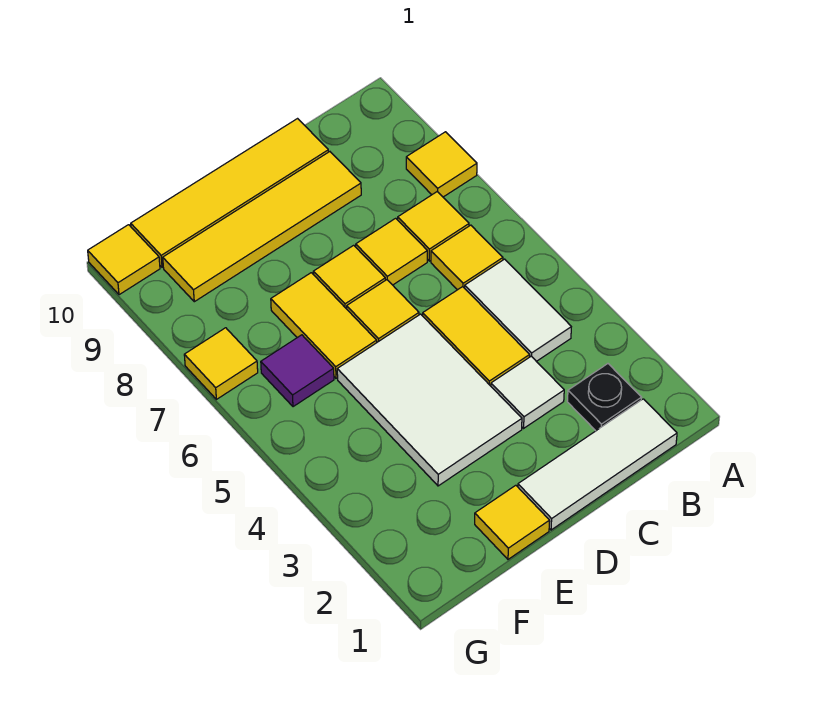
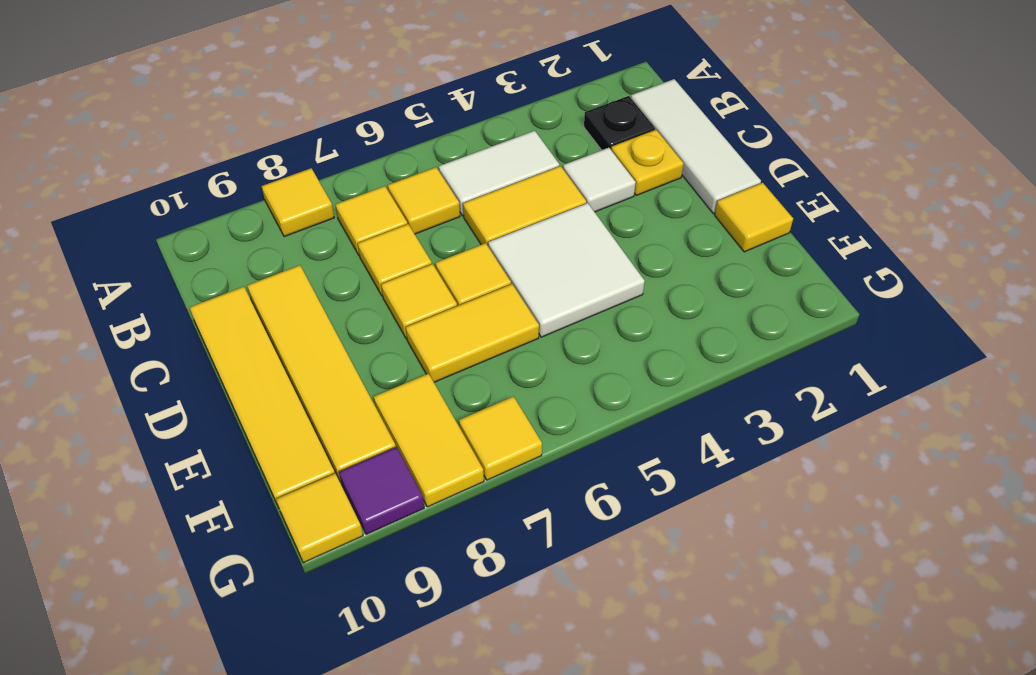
none -> yellow plate C2 level 1
white tile D3:E5 level 1 -> white tile D4:E5 level 1
purple tile F6 level 1 -> purple tile G9 level 1
none -> yellow tile F8:G8 level 1

